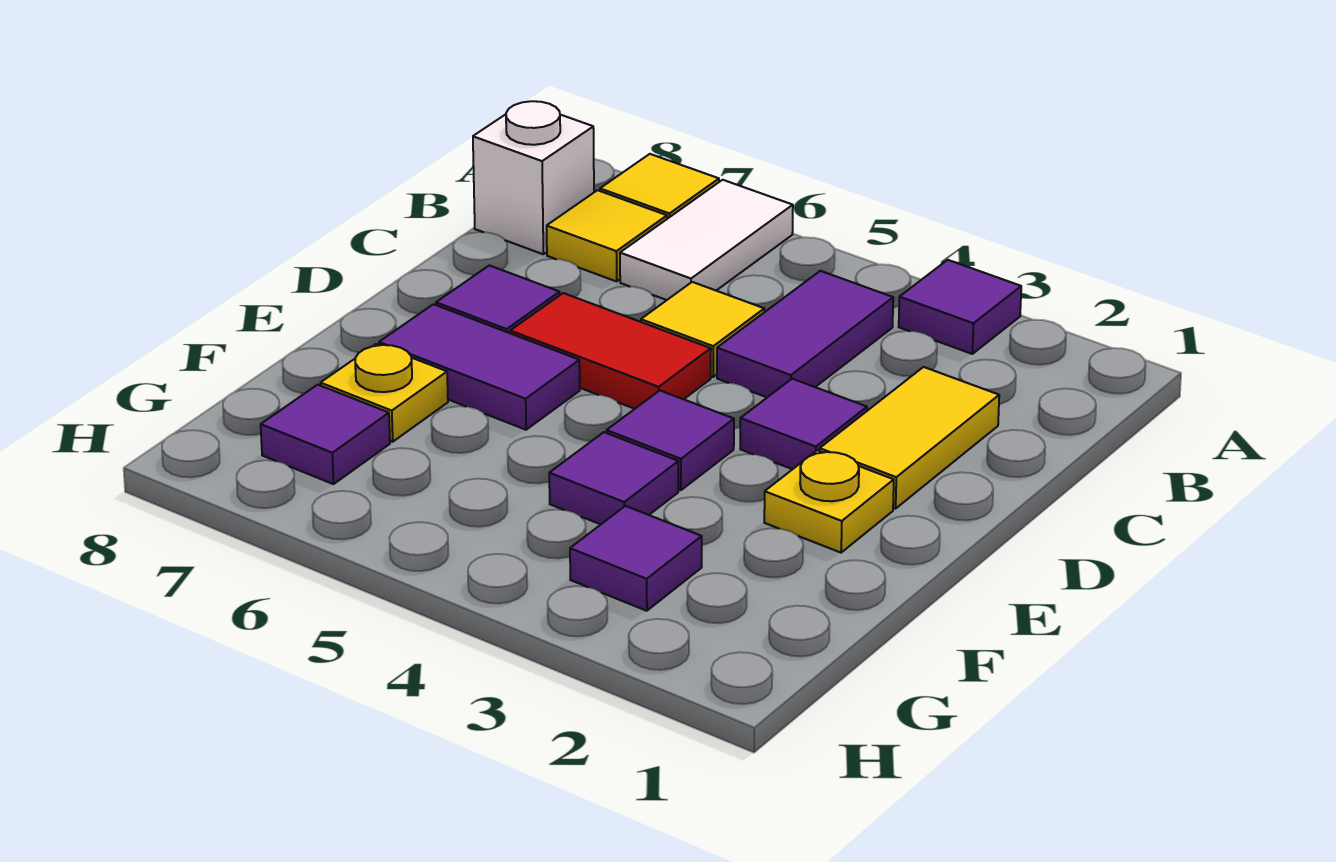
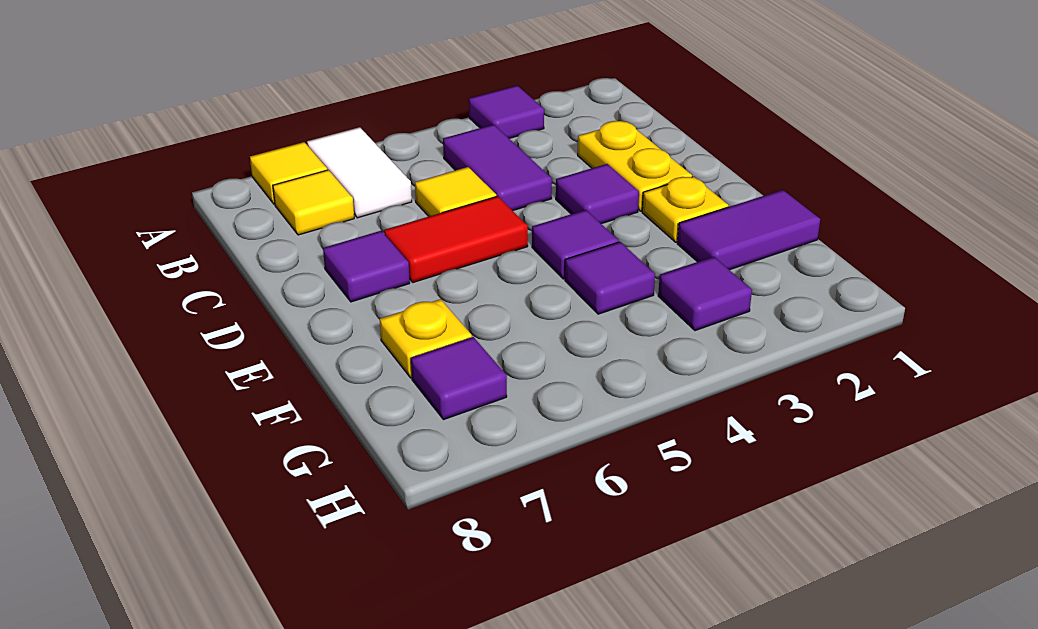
white brick B8 level 1 -> none
yellow tile C2:D2 level 1 -> yellow plate C2:D2 level 1
purple tile E6:E7 level 1 -> purple tile F1:F2 level 1

